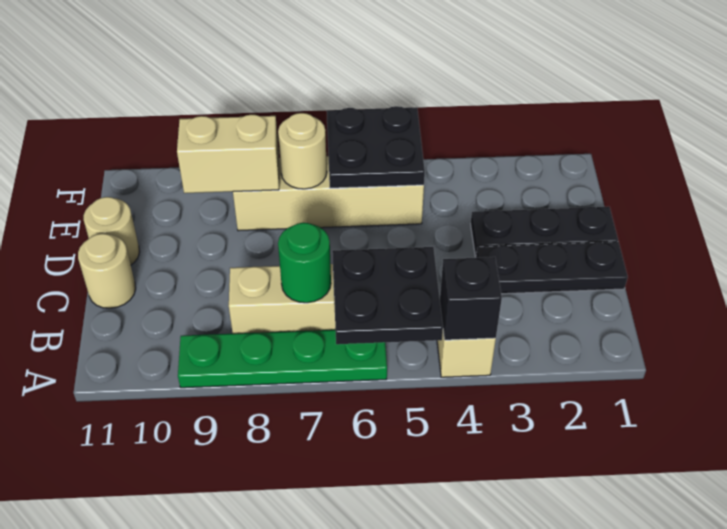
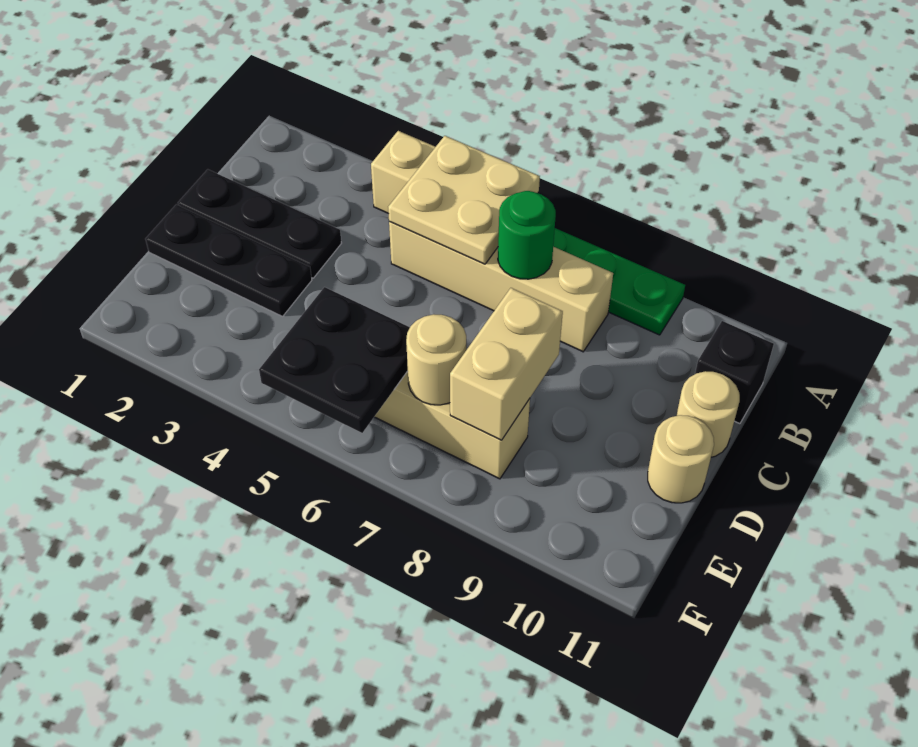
black brick A4 level 2 -> black brick B11 level 1
black plate A5:B6 level 2 -> tan plate A5:B6 level 2
tan brick E8:E9 level 2 -> tan brick D8:E8 level 2

